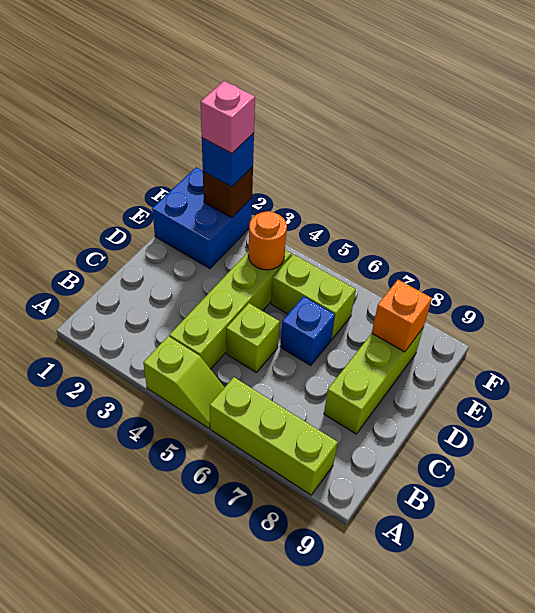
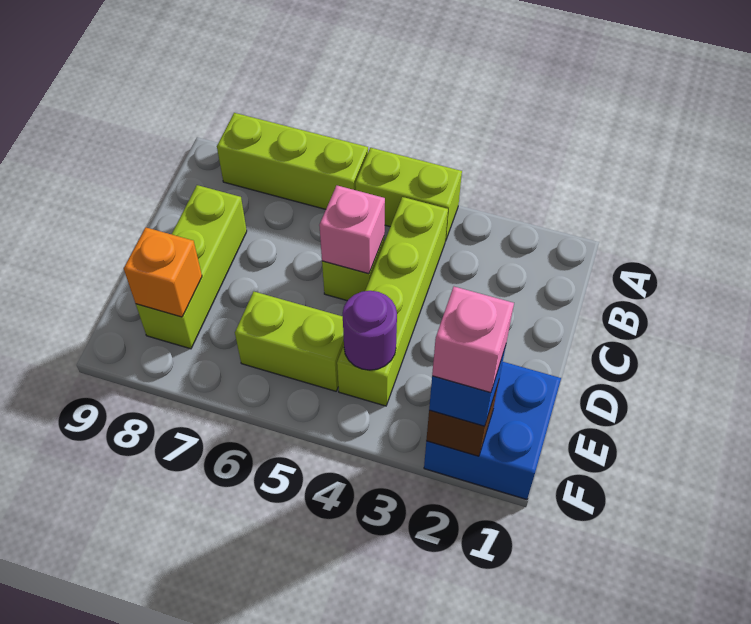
lime slope A4:A5 level 1 top 4 -> lime brick A4:A5 level 1
none -> pink brick C5 level 2
blue brick D6 level 1 -> none
orange round brick E4 level 2 -> purple round brick E4 level 2

